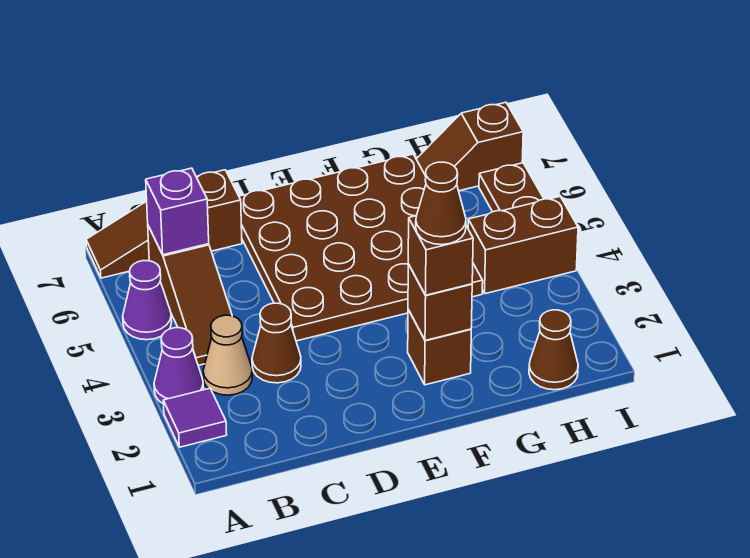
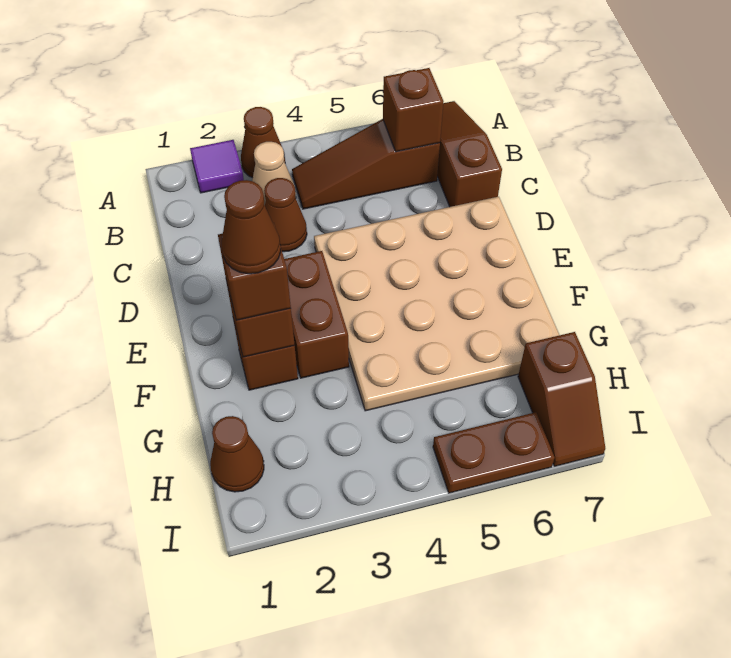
purple cone A3 level 1 -> brown cone A3 level 1
purple cone A5 level 1 -> none
purple brick B6 level 2 -> brown brick B6 level 2
brown plate D4:G7 level 1 -> tan plate D4:G7 level 1
brown brick H4:I4 level 1 -> brown brick E3:F3 level 1
brown slope H7:I7 level 1 top I -> brown slope H7:I7 level 1 top H

